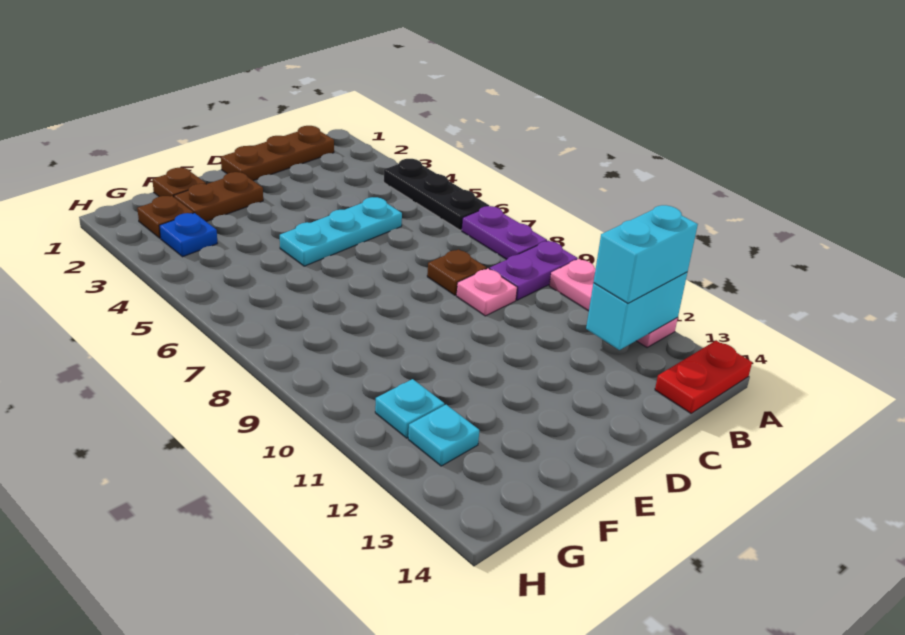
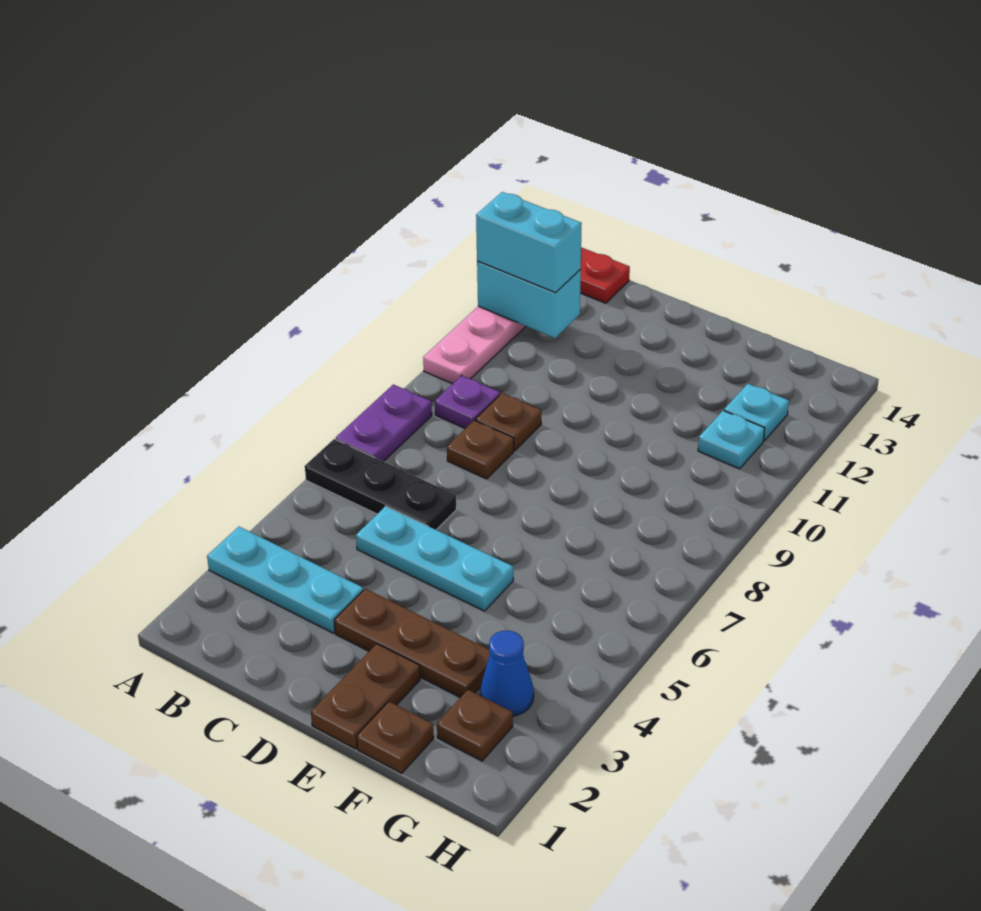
none -> cyan plate A3:C3 level 1
black plate A4:A6 level 1 -> black plate A6:C6 level 1
purple plate A9:B9 level 1 -> purple plate B9 level 1
brown plate B1:D1 level 1 -> brown plate D3:F3 level 1
pink plate C9 level 1 -> brown plate C9 level 1
brown plate E2:F2 level 1 -> brown plate E1:E2 level 1
blue plate G3 level 1 -> blue cone G3 level 1

